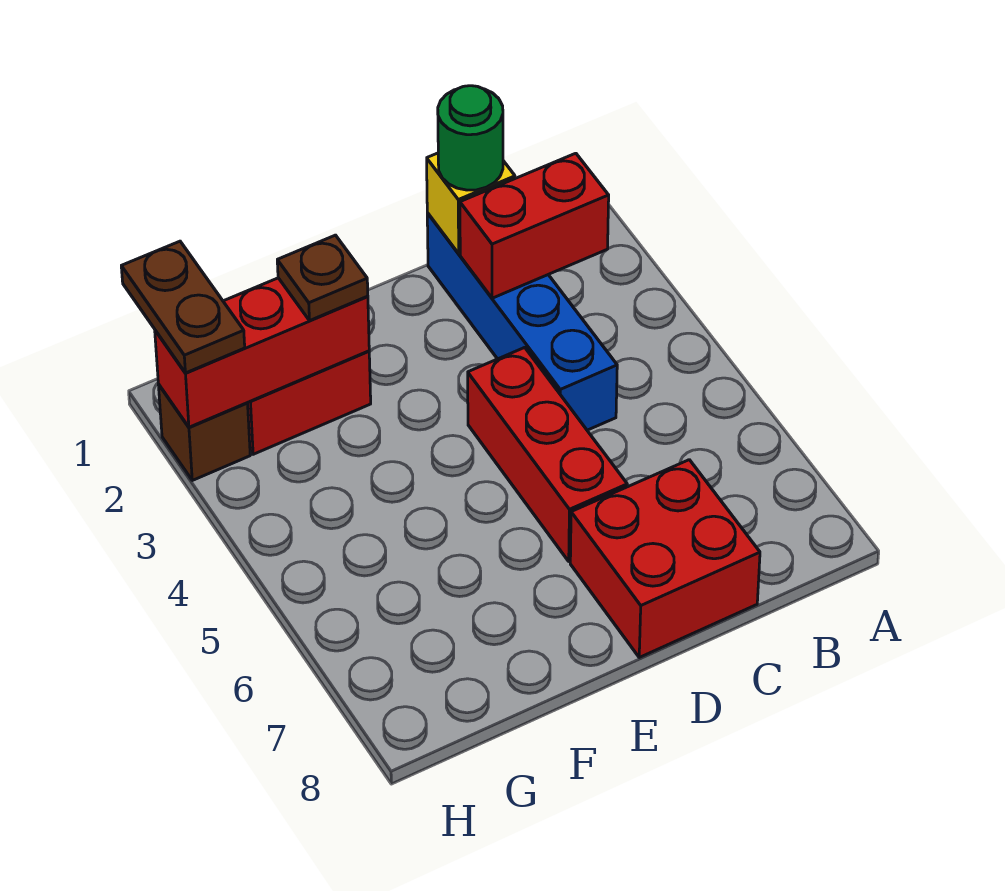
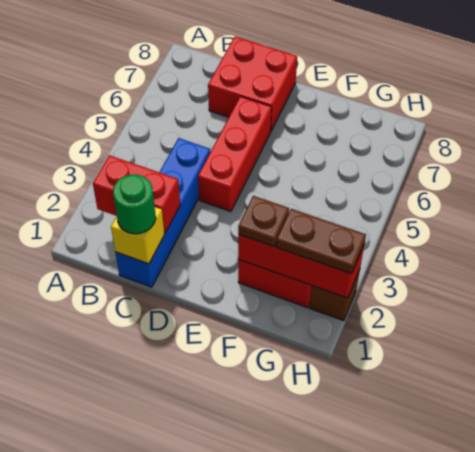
brown plate H1:H2 level 3 -> brown plate G2:H2 level 3

